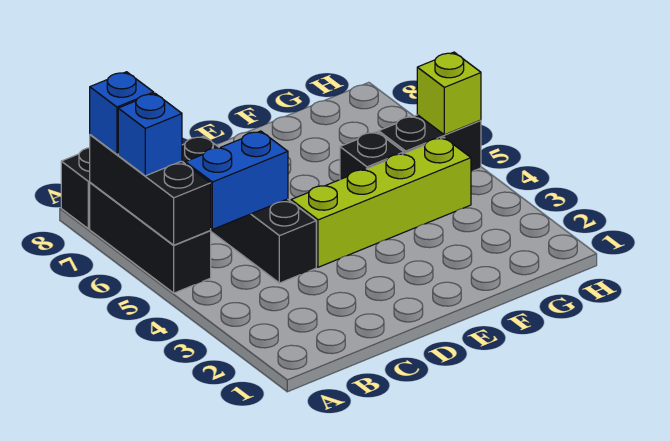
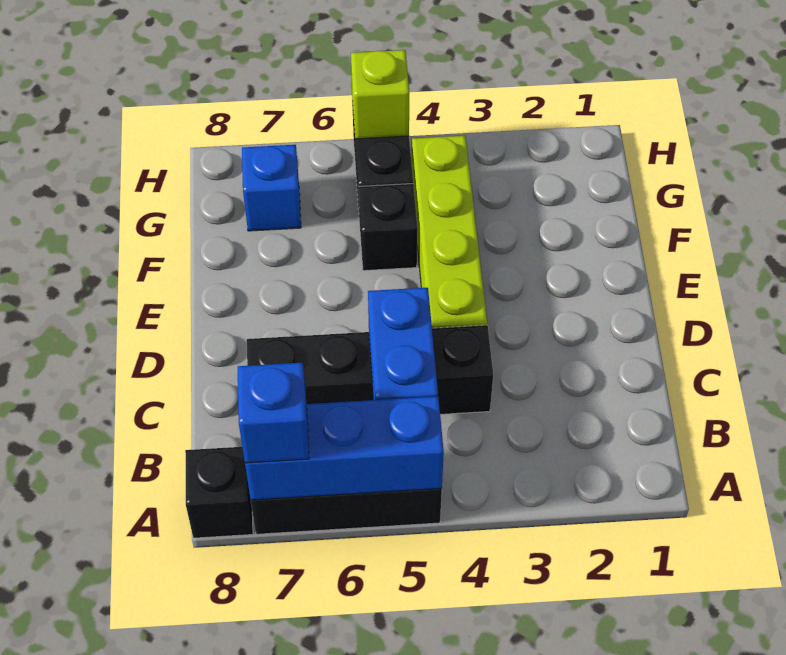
black brick A5:A7 level 2 -> blue brick A5:A7 level 2
blue brick A6 level 3 -> blue brick G7 level 1

